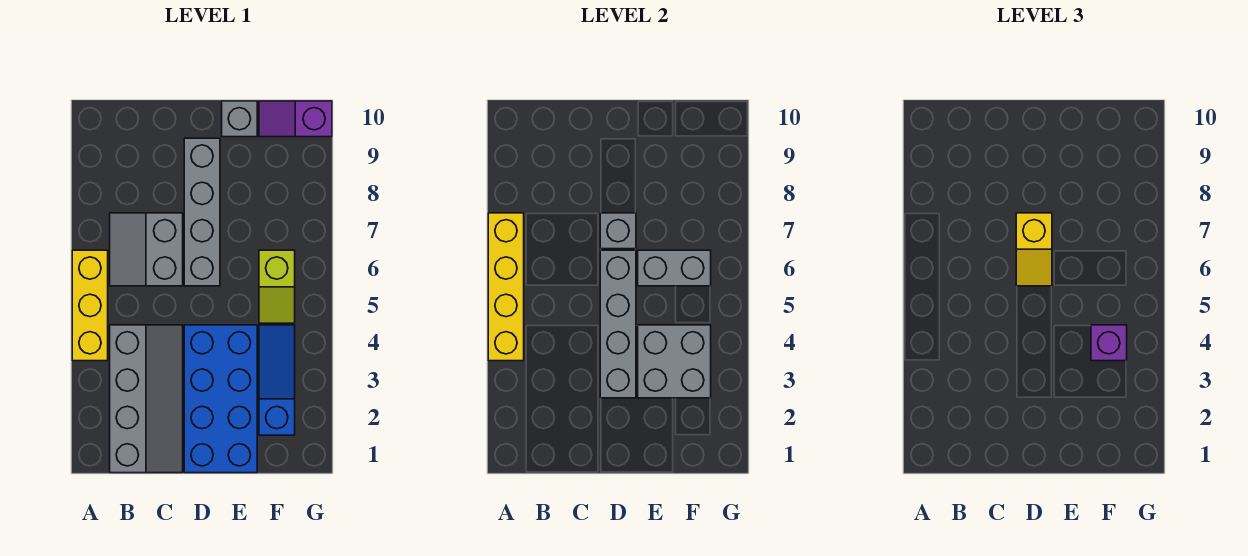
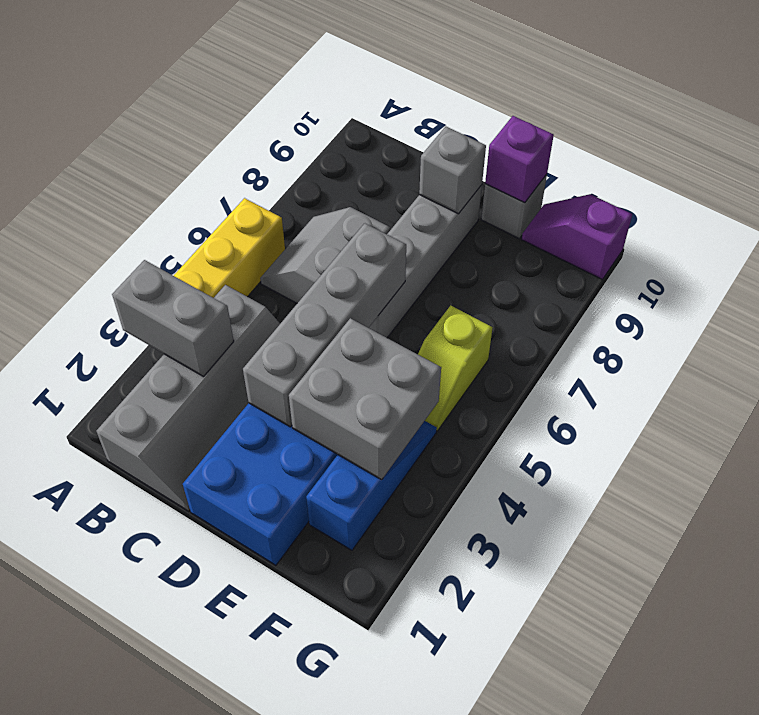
yellow brick A4:A7 level 2 -> none
yellow slope D6:D7 level 3 top 7 -> none
grey brick D7 level 2 -> grey brick D9 level 2
grey brick E6:F6 level 2 -> grey brick A3:B3 level 2
purple brick F4 level 3 -> purple brick E10 level 2

